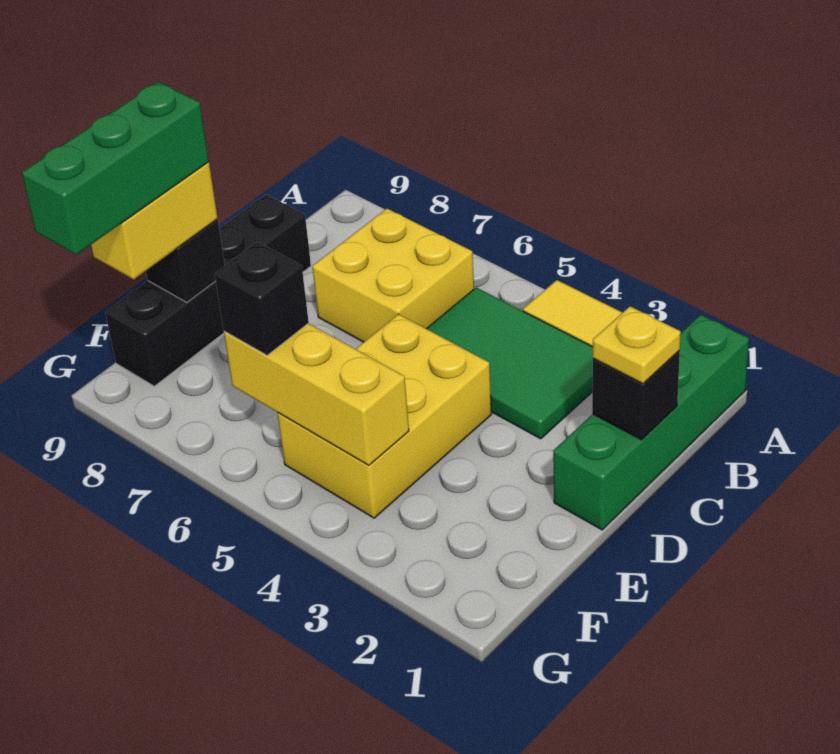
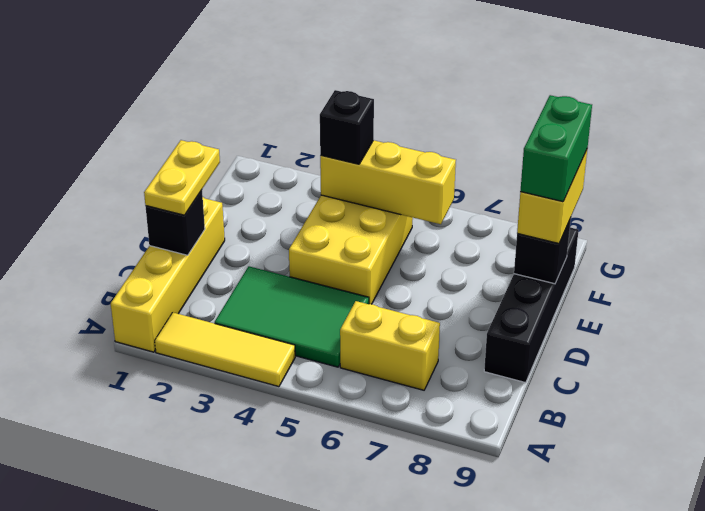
green brick A1:D1 level 1 -> yellow brick A1:D1 level 1
yellow brick B6:C7 level 1 -> yellow brick B6:B7 level 1
yellow plate C1 level 3 -> yellow plate C1:D1 level 3
green brick E9:G9 level 4 -> green brick E9:F9 level 4
black brick F6 level 3 -> black brick F4 level 3

